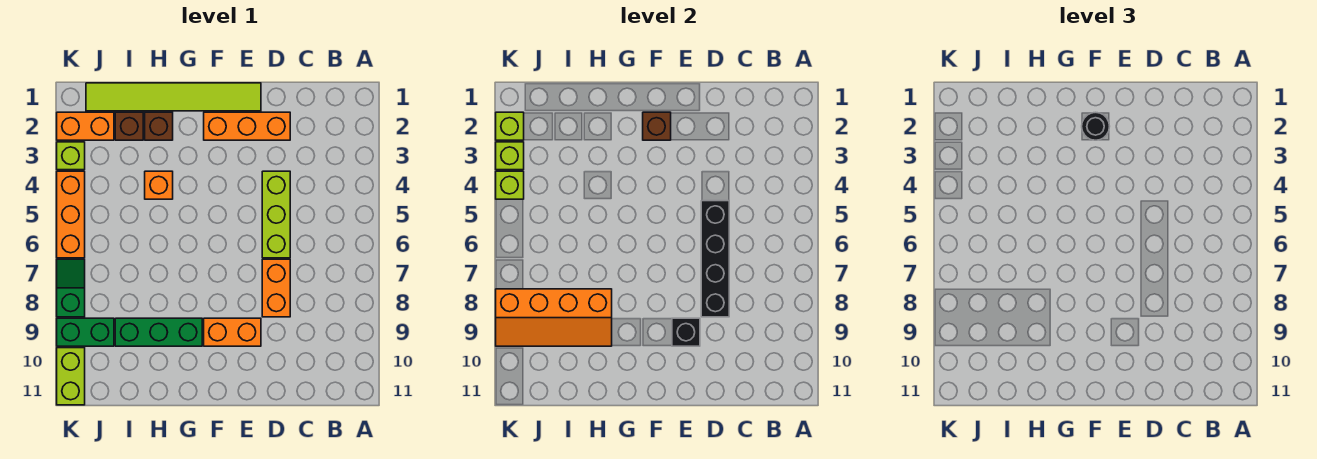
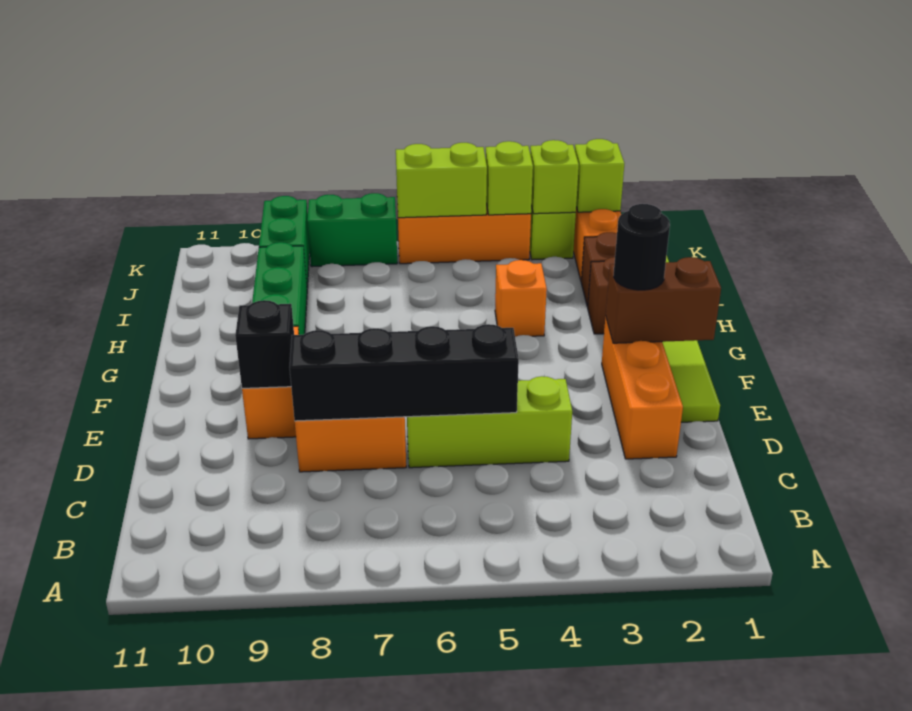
brown brick F2 level 2 -> brown brick F1:F2 level 2
orange slope H8:K9 level 2 top 8 -> none
green slope K7:K8 level 1 top 8 -> green brick K7:K8 level 1
lime brick K10:K11 level 1 -> lime brick K5:K6 level 2

